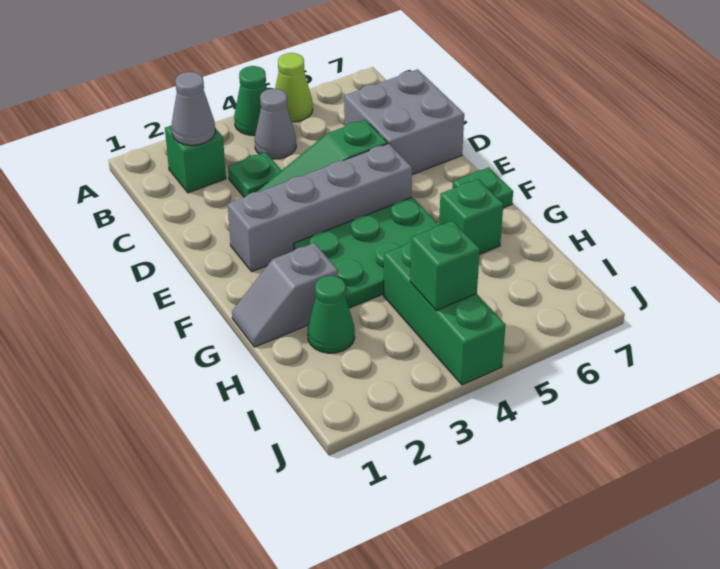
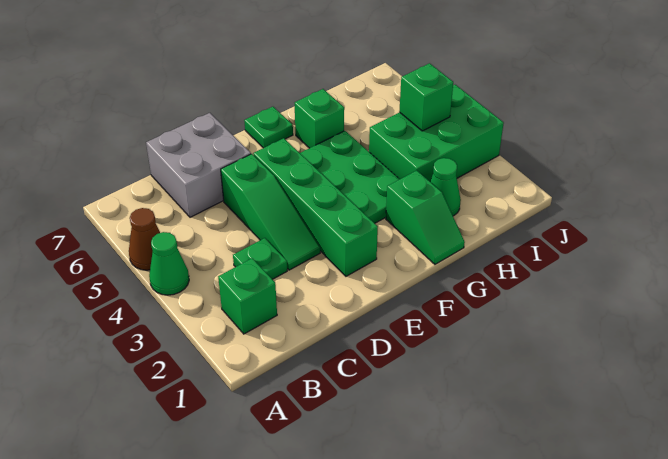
lime cone A5 level 1 -> brown cone A5 level 1
grey cone B2 level 2 -> none
grey cone B4 level 1 -> none
grey brick E2:E5 level 1 -> green brick E2:E5 level 1
grey slope G1:G2 level 1 top 2 -> green slope G1:G2 level 1 top 2
green brick H4:J4 level 1 -> green brick H3:J4 level 1

